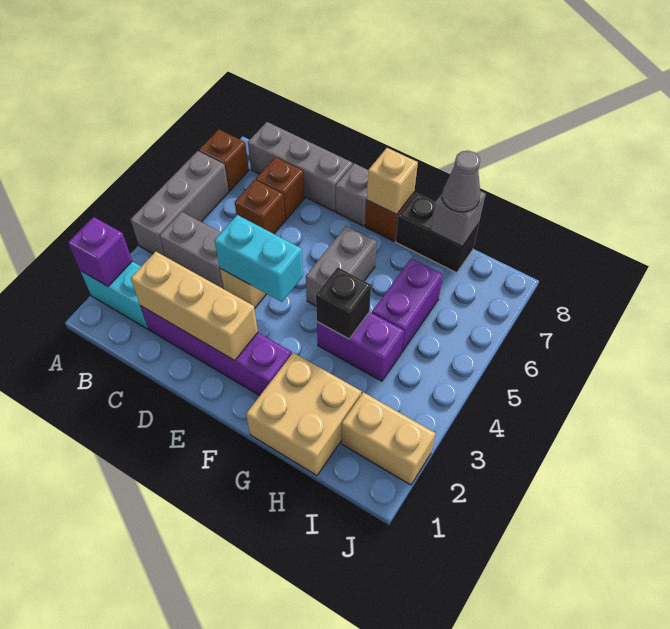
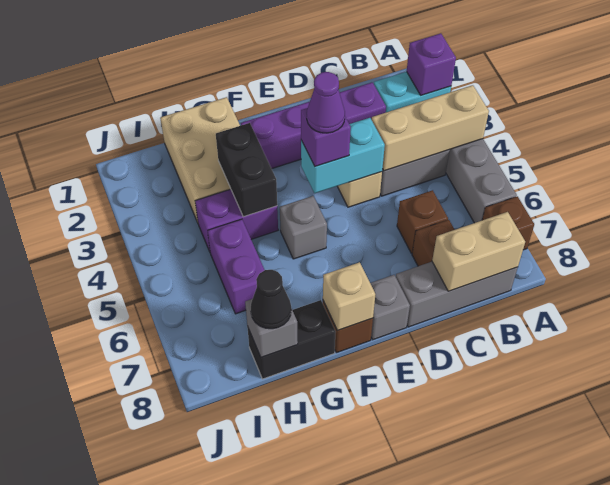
tan brick C2:E2 level 2 -> tan brick A4:C4 level 2
none -> purple brick E4 level 3
none -> purple cone E4 level 4
grey brick F5:F6 level 1 -> grey brick F5 level 1
tan brick G1:H2 level 1 -> tan brick G1:H3 level 1
black brick G4 level 2 -> black brick G3:G4 level 2
grey cone H8 level 3 -> black cone H8 level 3
tan brick I2:J2 level 1 -> tan brick B8:C8 level 2

